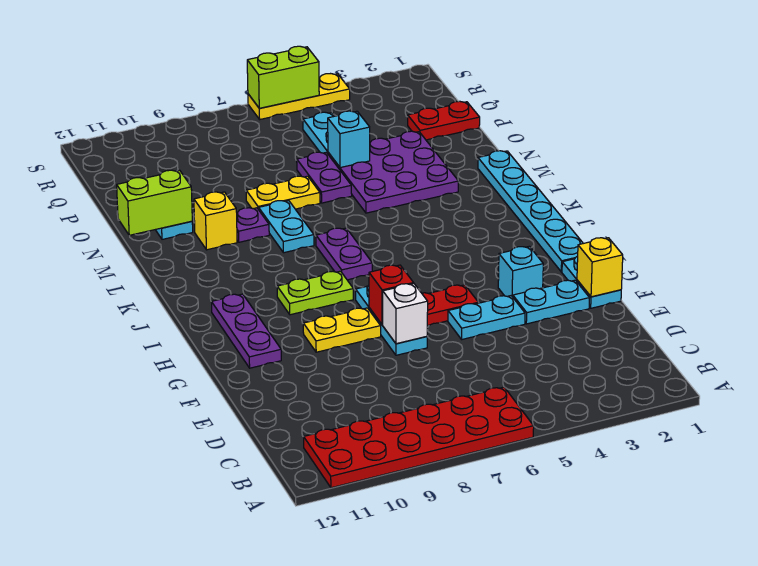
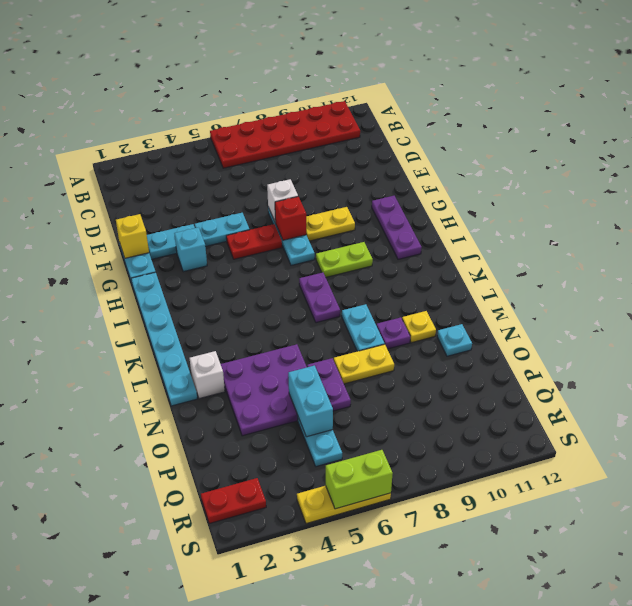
none -> white brick M2 level 1
yellow brick M10 level 1 -> yellow plate M10 level 1
lime brick N11:N12 level 2 -> none
cyan brick O5 level 2 -> cyan brick O5:P5 level 2
red plate P1:P2 level 1 -> red plate R1:R2 level 1

